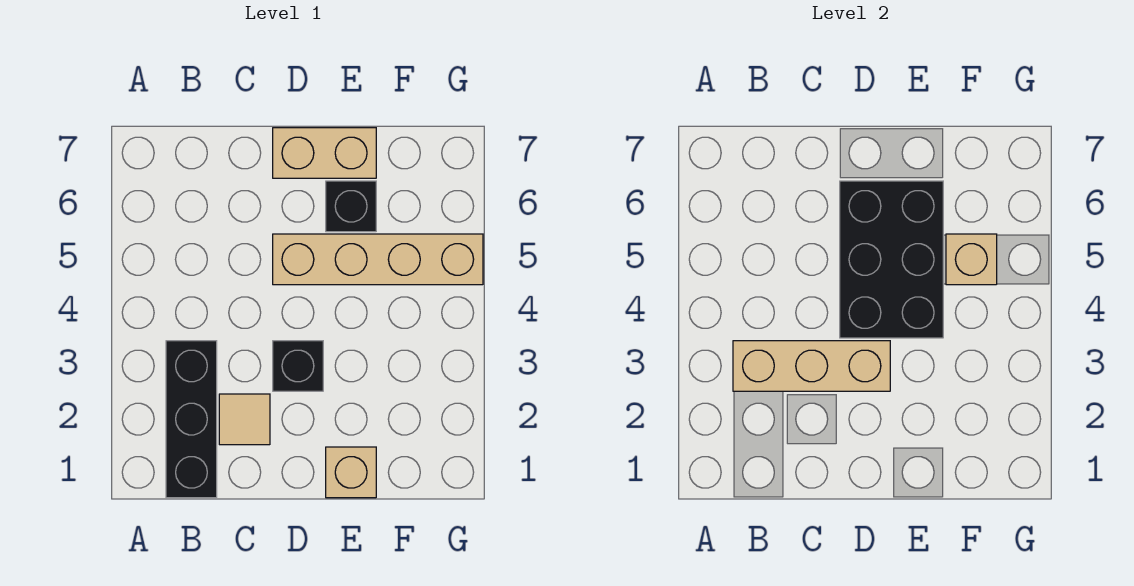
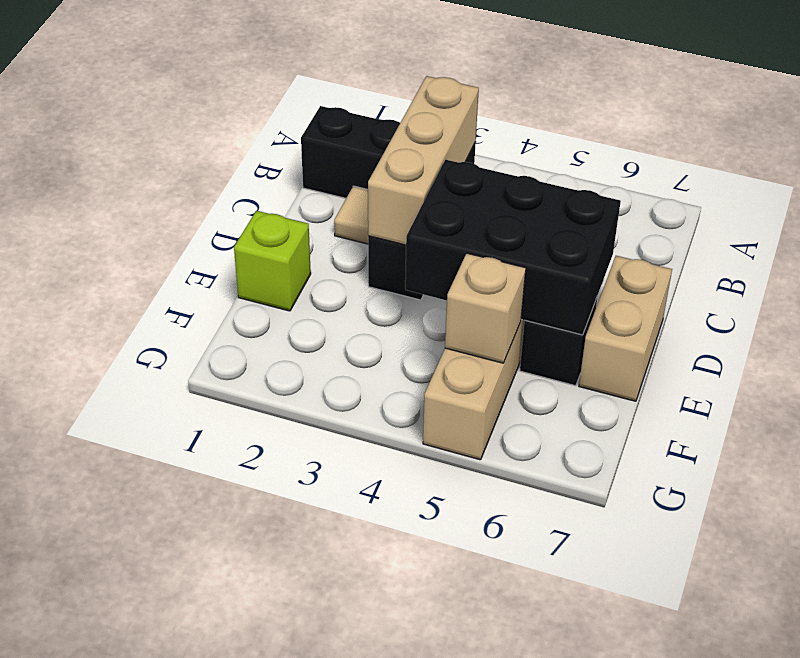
tan brick E1 level 1 -> lime brick E1 level 1

